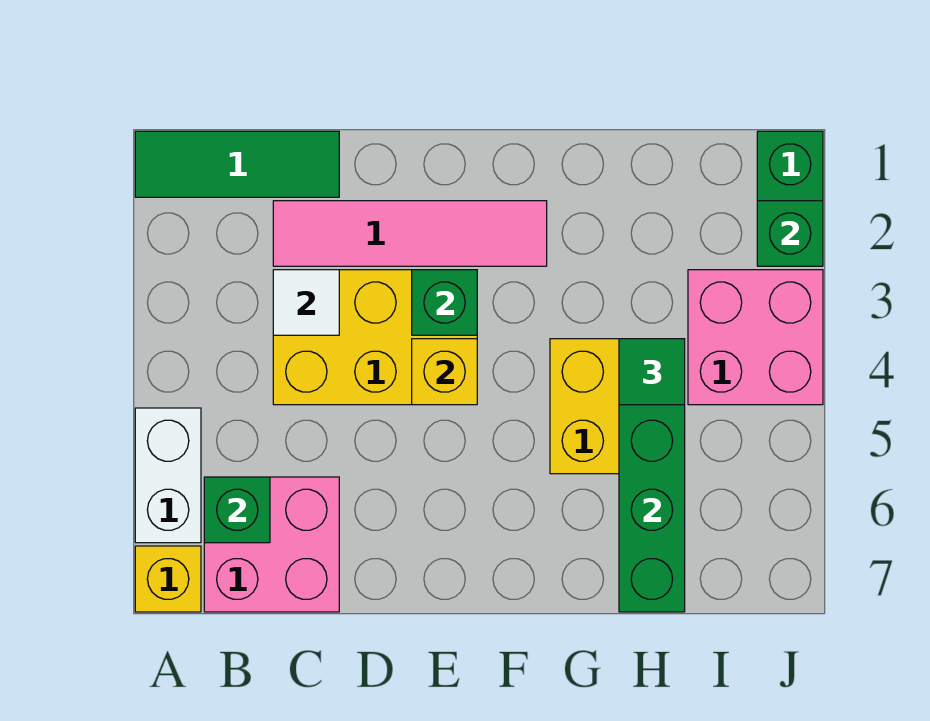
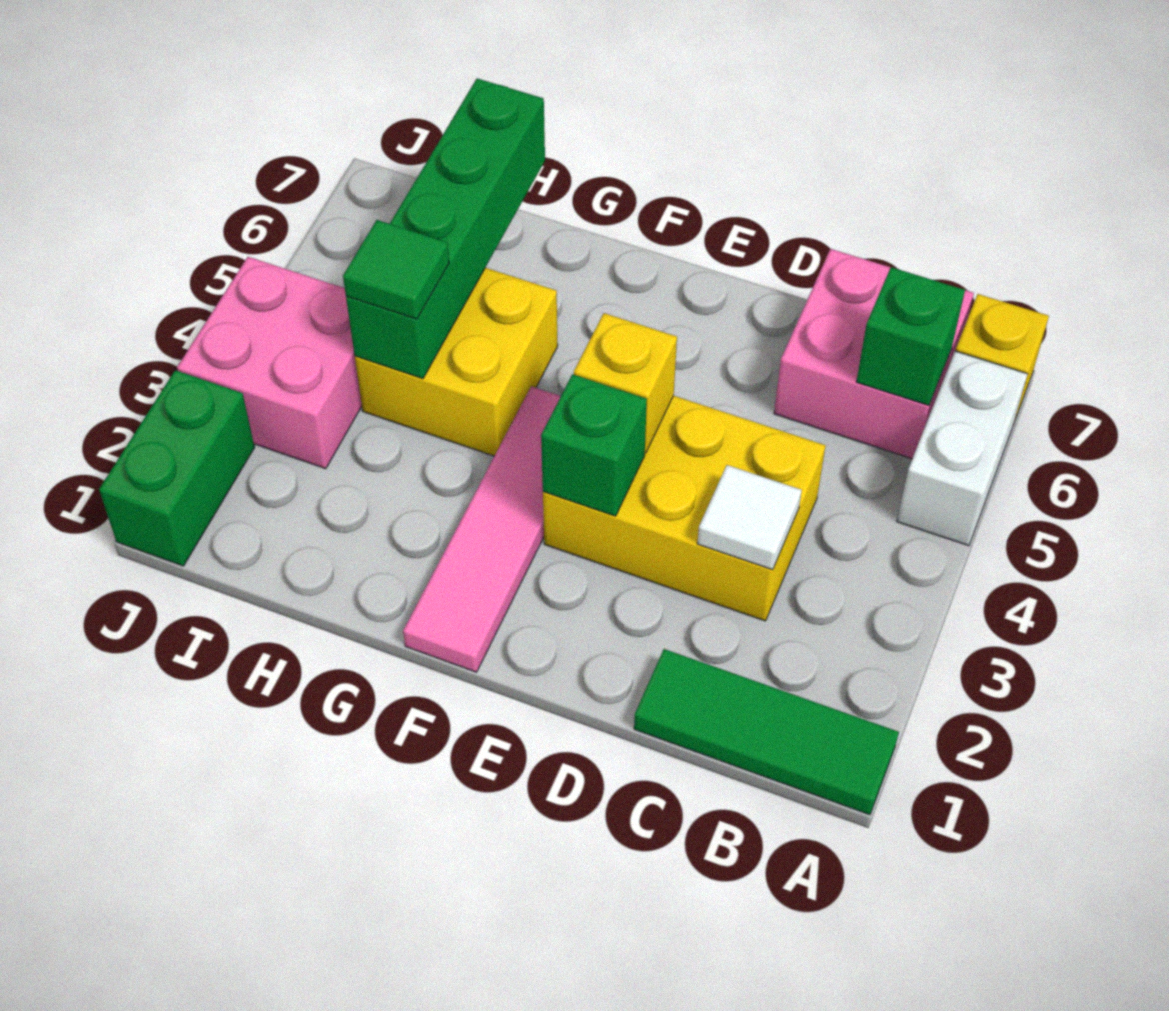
pink tile C2:F2 level 1 -> pink tile F1:F4 level 1
green brick J2 level 2 -> none

